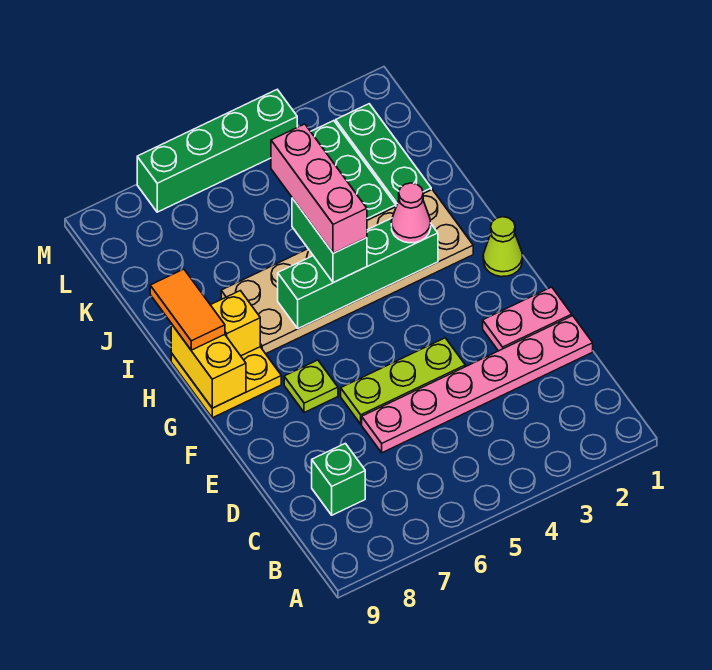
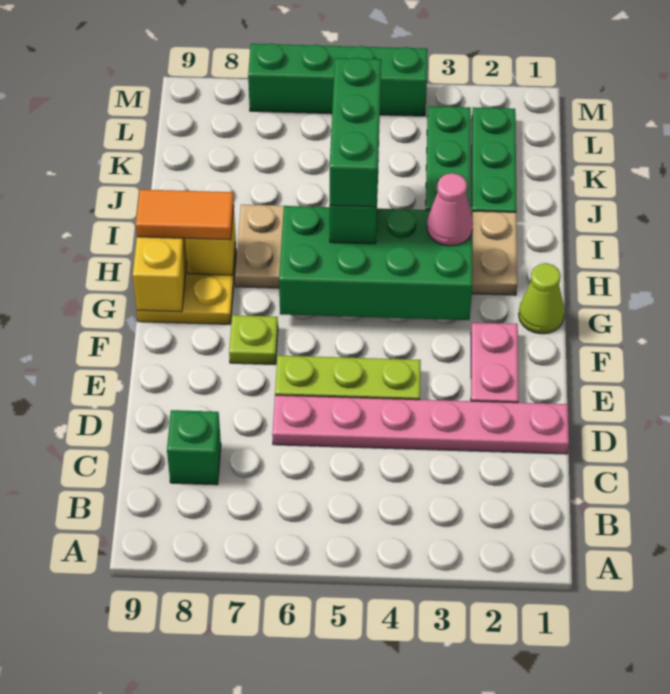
pink plate E1:E2 level 1 -> pink plate E2:F2 level 1
green brick H3:H6 level 2 -> green brick G3:H6 level 2
pink brick H5:J5 level 4 -> green brick H5:J5 level 4
orange tile H9:I9 level 3 -> orange tile H8:H9 level 3

